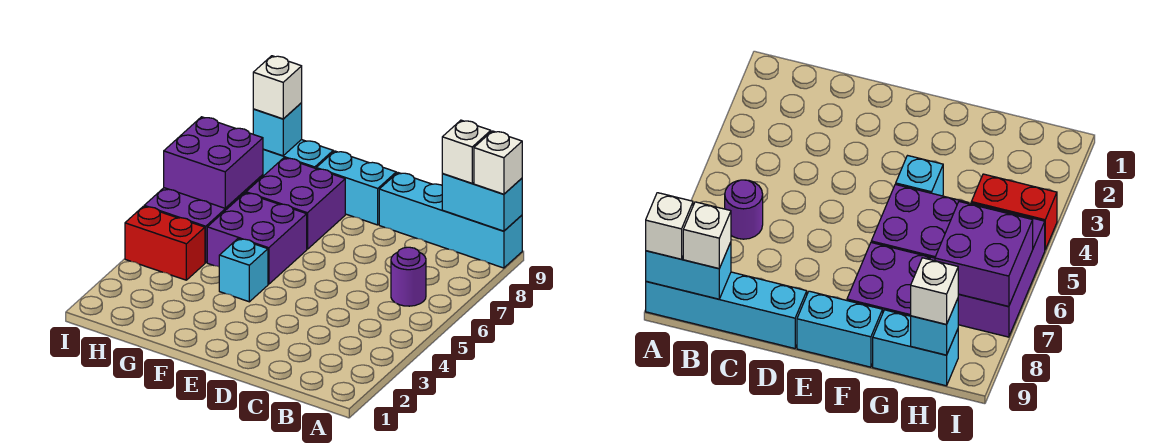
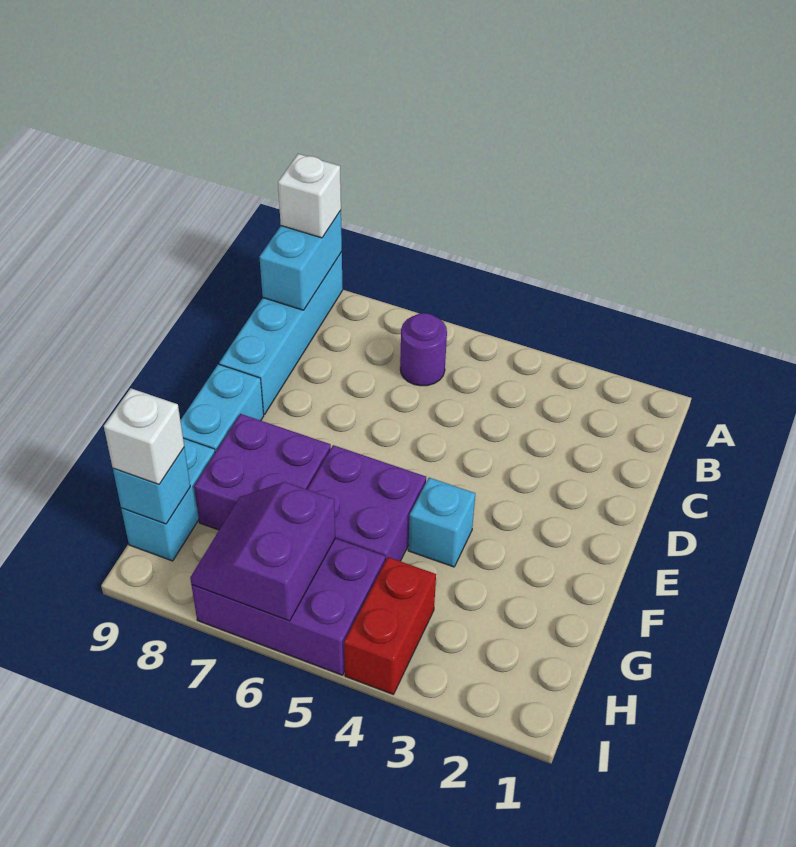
white brick B9 level 3 -> none
purple brick H6:I7 level 2 -> purple slope H6:I7 level 2 top 6

